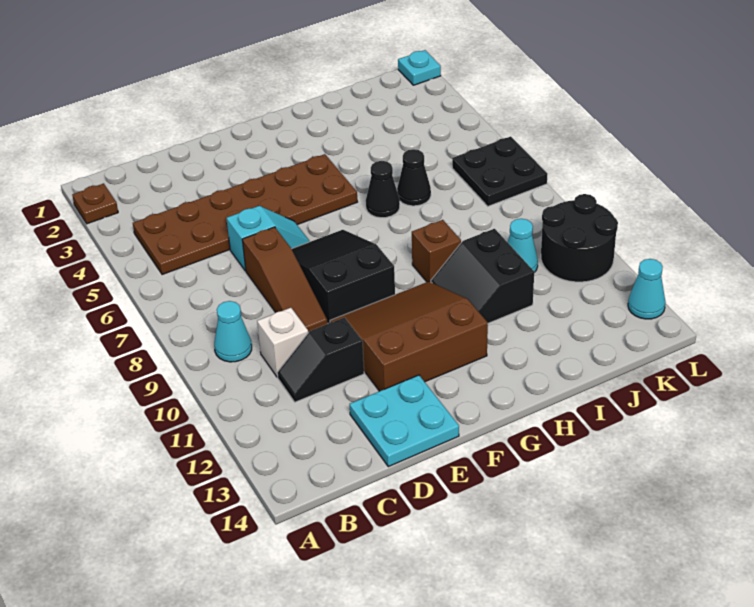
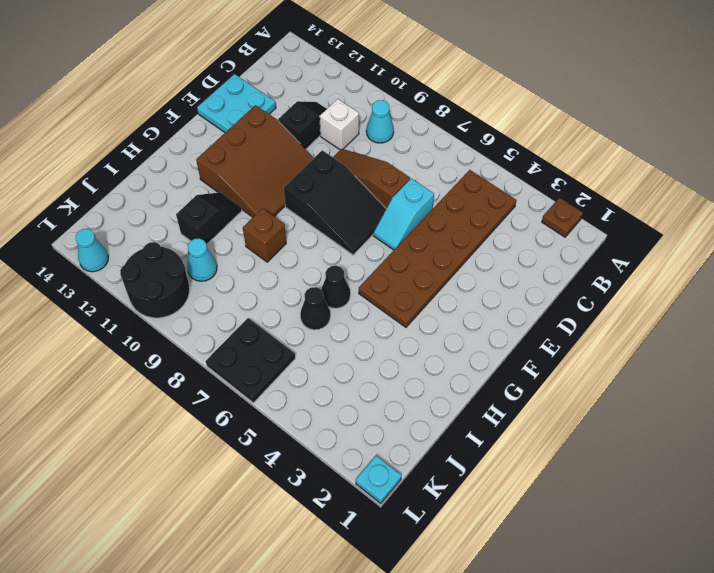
black slope H10:I11 level 1 top I -> black slope H11:I11 level 1 top I

